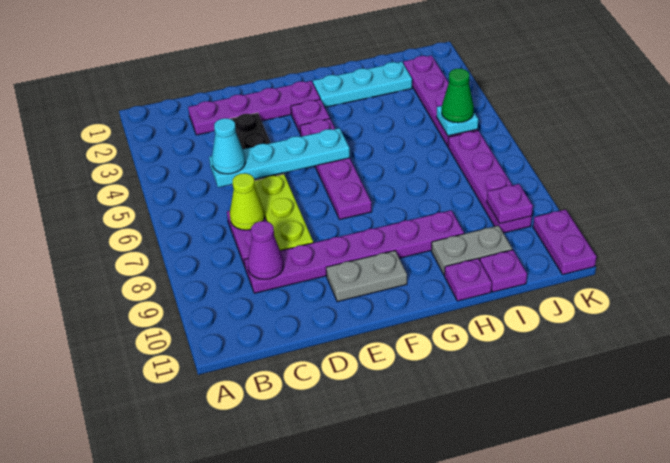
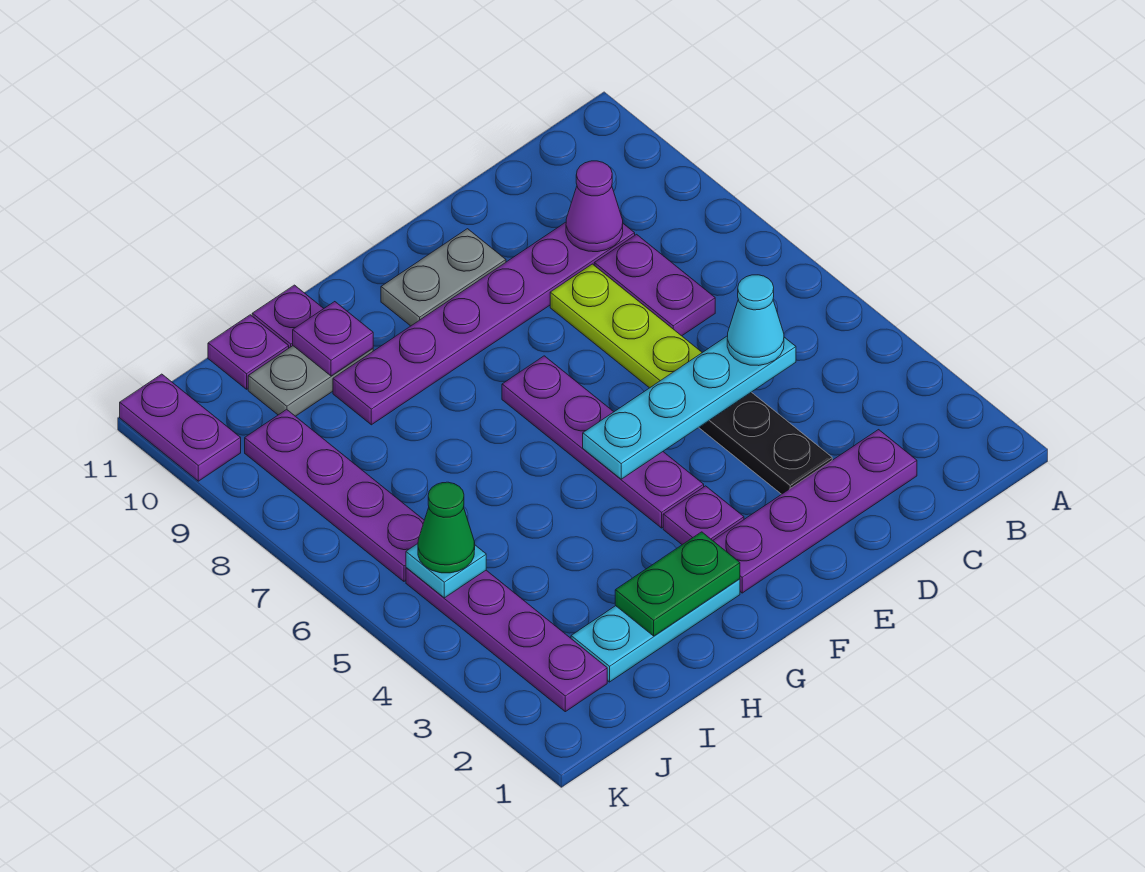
lime cone C7 level 2 -> none
none -> green plate G2:H2 level 2
purple plate J9 level 2 -> purple plate H10 level 2

